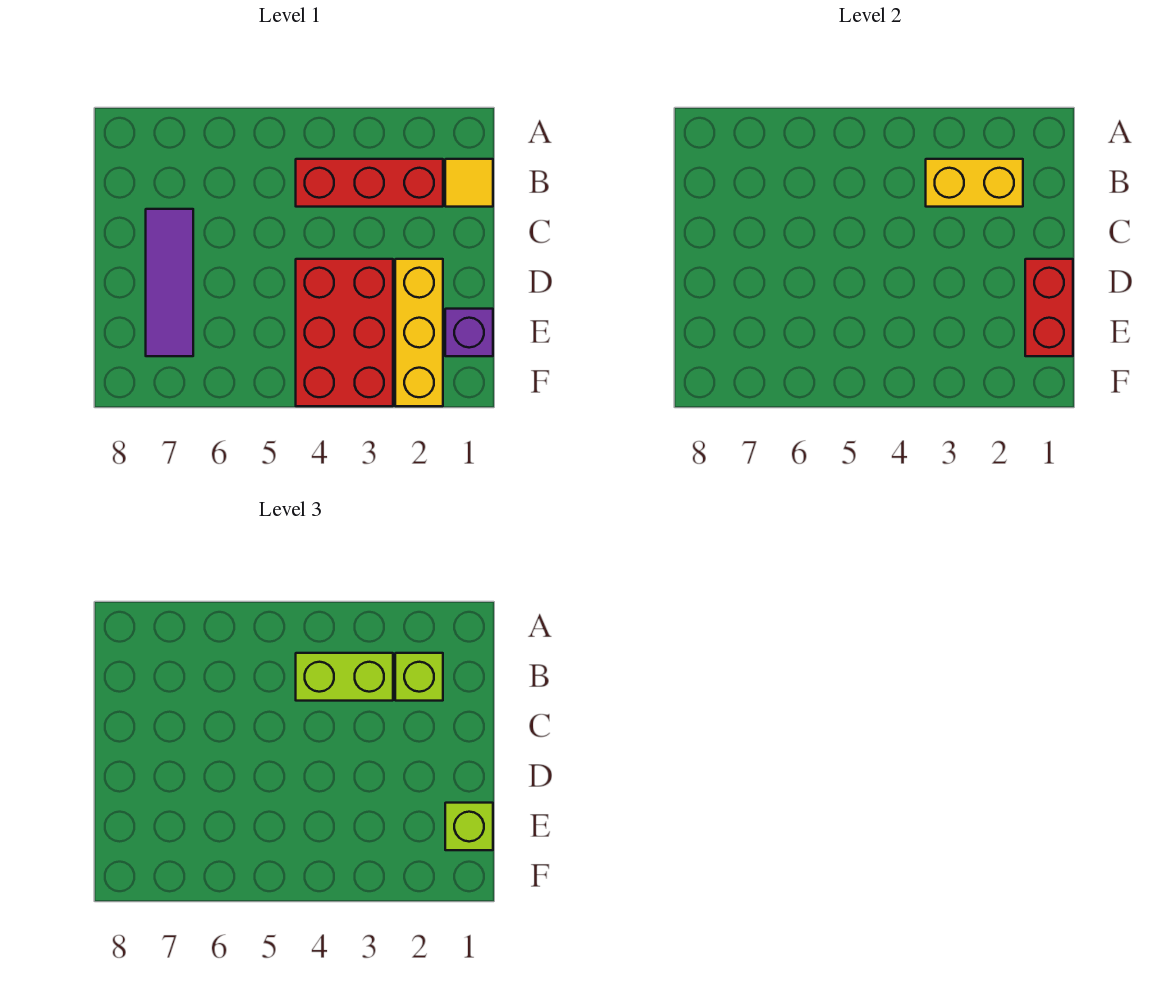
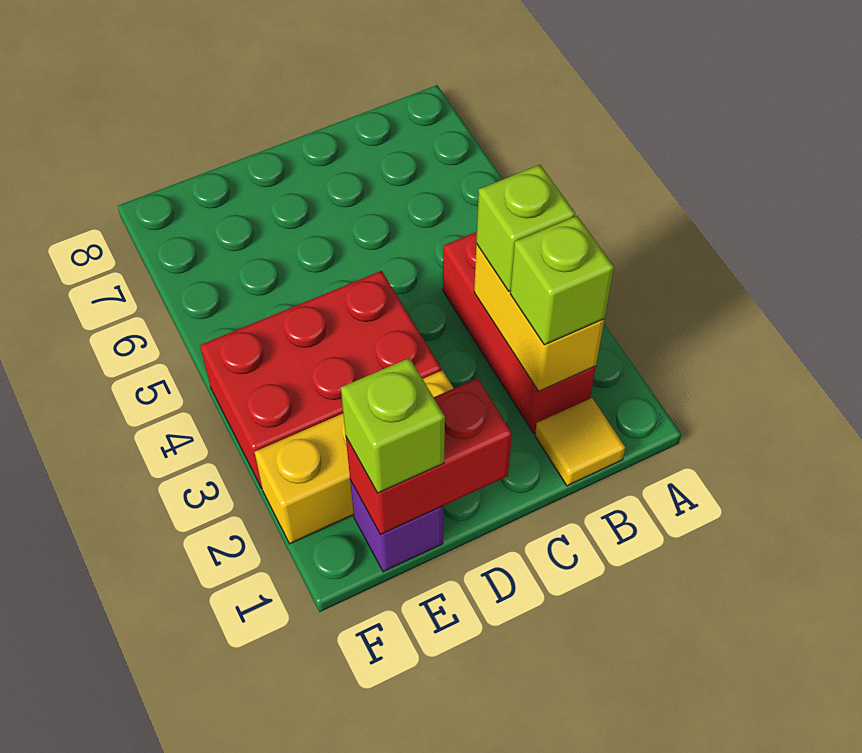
lime brick B3:B4 level 3 -> lime brick B3 level 3
purple tile C7:E7 level 1 -> none

